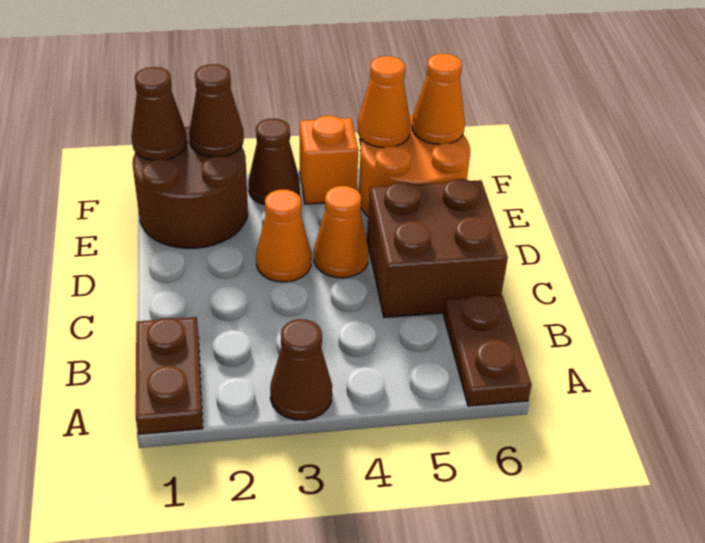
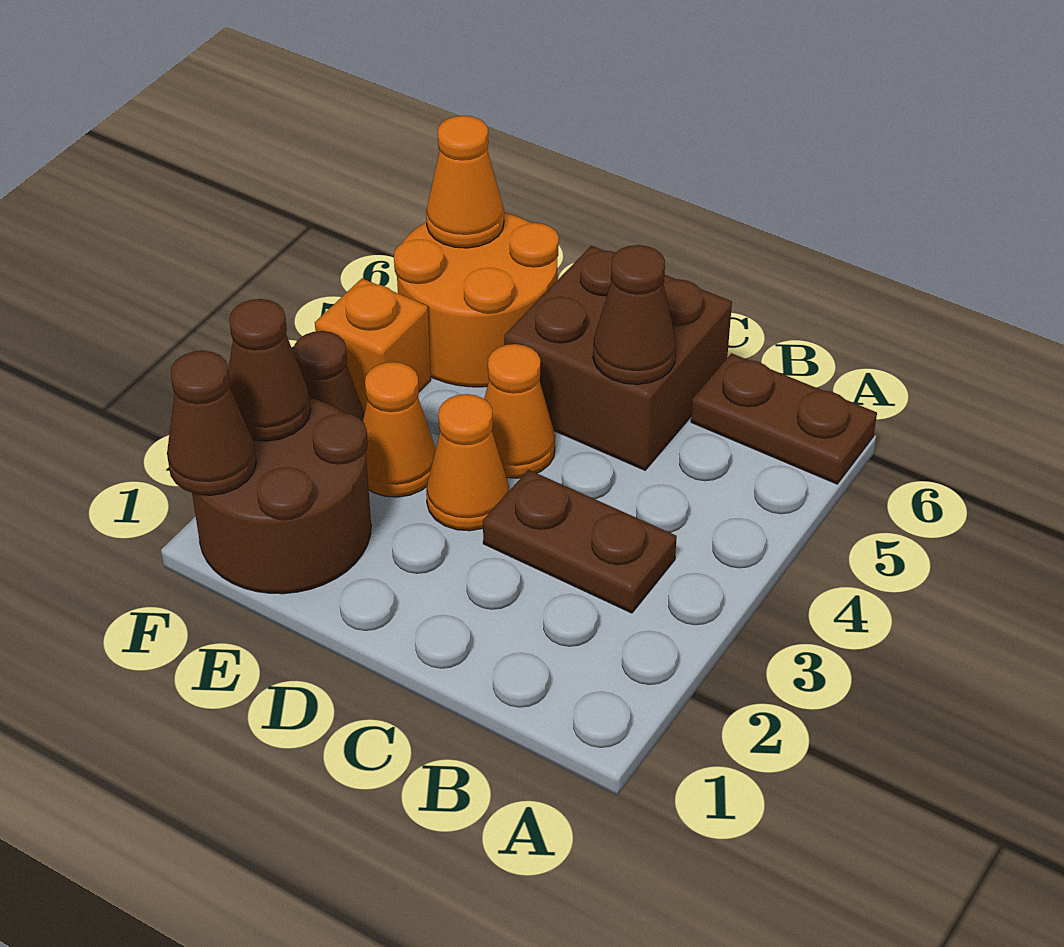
brown plate A1:B1 level 1 -> brown plate B3:C3 level 1
brown cone A3 level 1 -> brown cone C5 level 2
orange cone F5 level 2 -> orange cone E3 level 1

